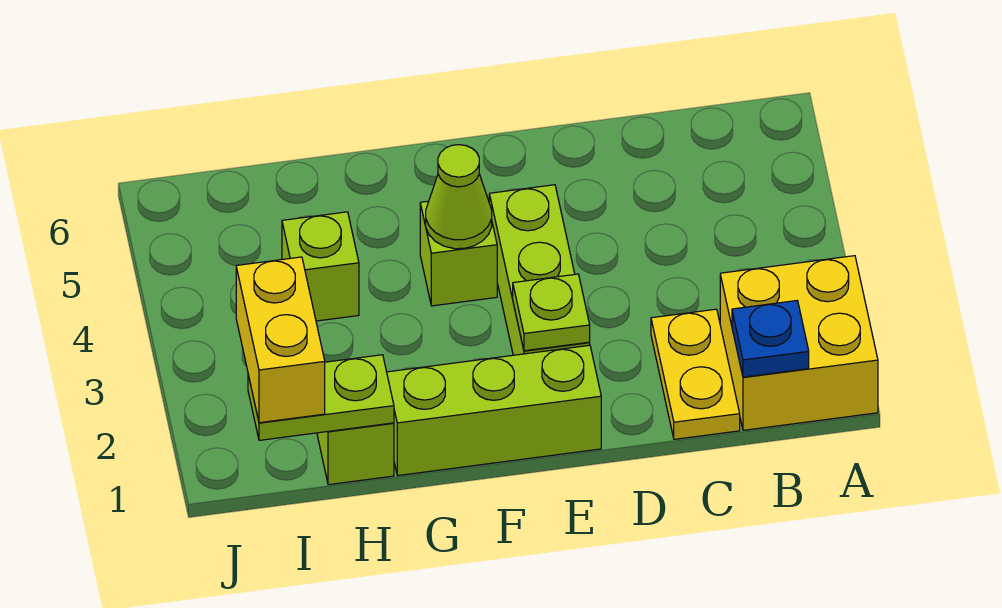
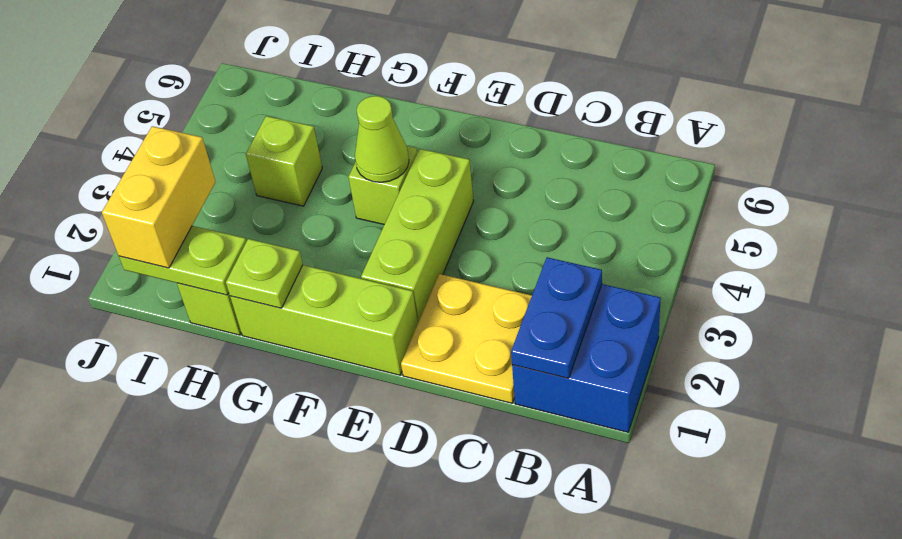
yellow brick A1:B2 level 1 -> blue brick A1:B2 level 1
blue plate B1 level 2 -> blue plate B1:B2 level 2
yellow plate C1:C2 level 1 -> yellow plate C1:D2 level 1
lime plate E2 level 2 -> lime plate G1 level 2

